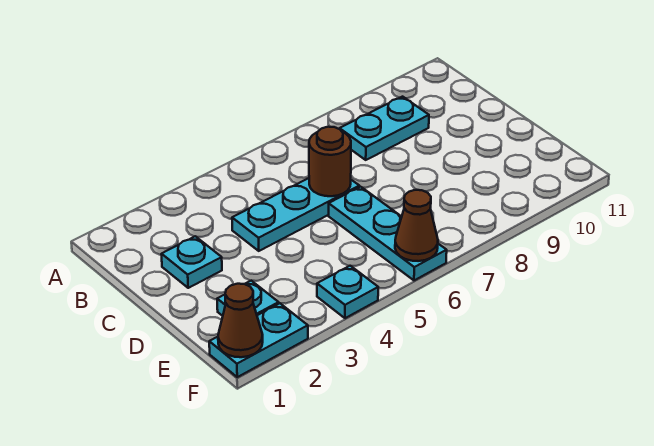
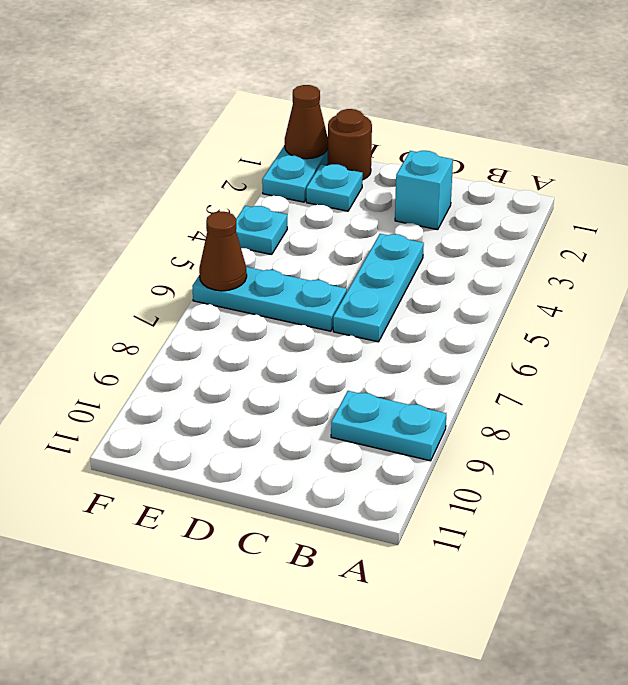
cyan plate B8:B9 level 1 -> cyan plate A9:B9 level 1
cyan plate C2 level 1 -> cyan brick C2 level 1
brown round brick C6 level 2 -> brown round brick E1 level 1

